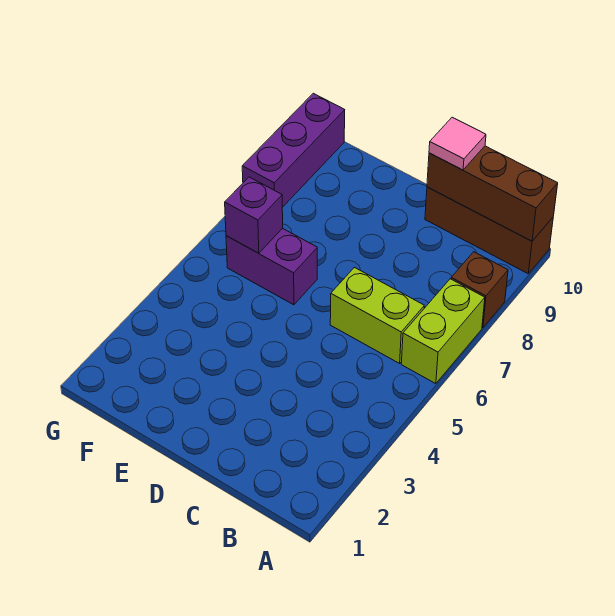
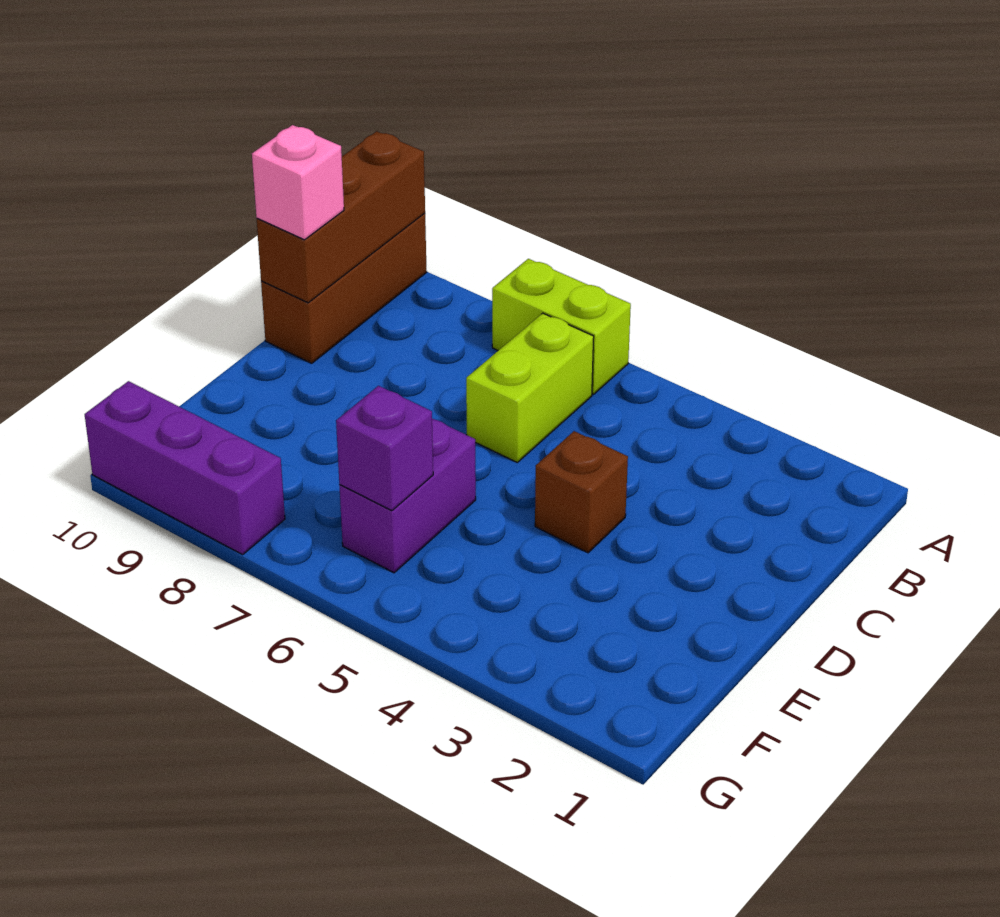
brown brick A8 level 1 -> brown brick D4 level 1
pink tile C10 level 3 -> pink brick C10 level 3

